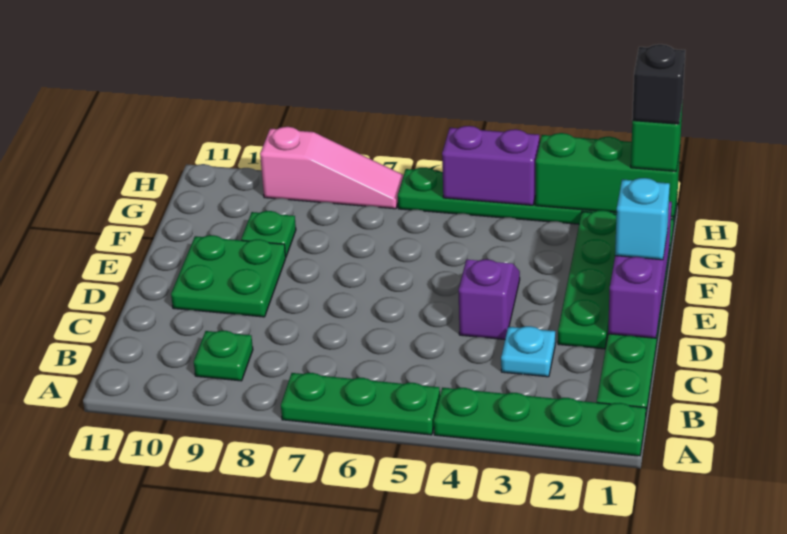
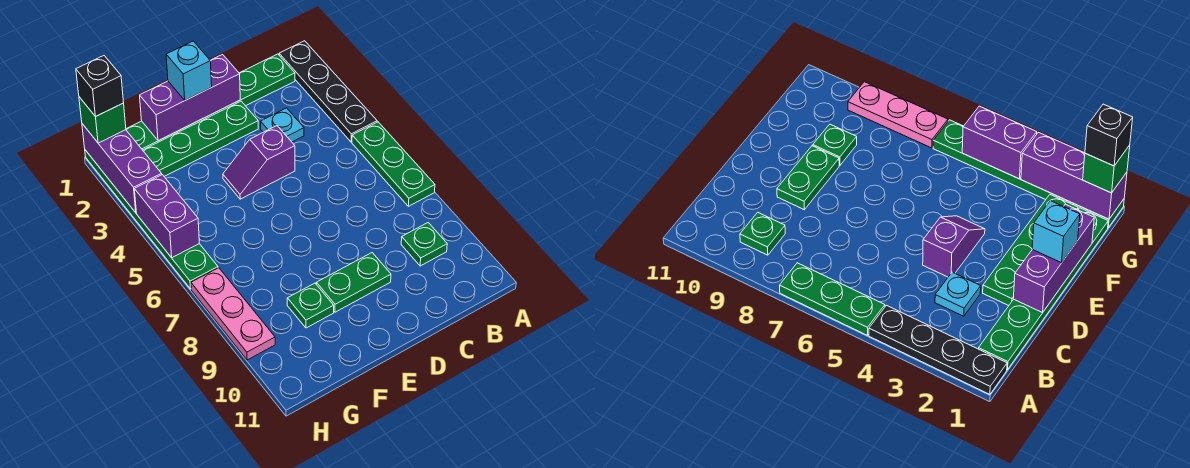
green plate A1:A4 level 1 -> black plate A1:A4 level 1
green plate D9:E10 level 1 -> green plate D9:E9 level 1
green brick H1:H3 level 2 -> purple brick H1:H3 level 2
pink slope H7:H9 level 1 top 9 -> pink plate H7:H9 level 1

